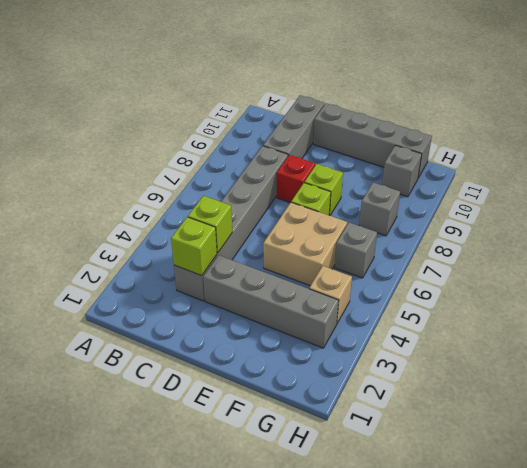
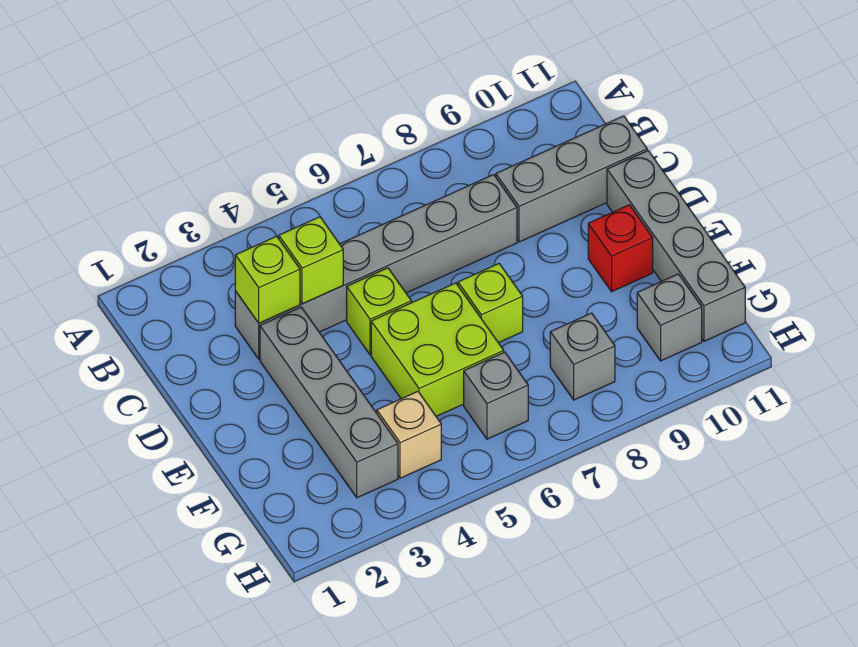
red brick D8 level 1 -> red brick E10 level 1
tan brick E5:F6 level 1 -> lime brick E5:F6 level 1
lime brick E8 level 1 -> lime brick D5 level 1

